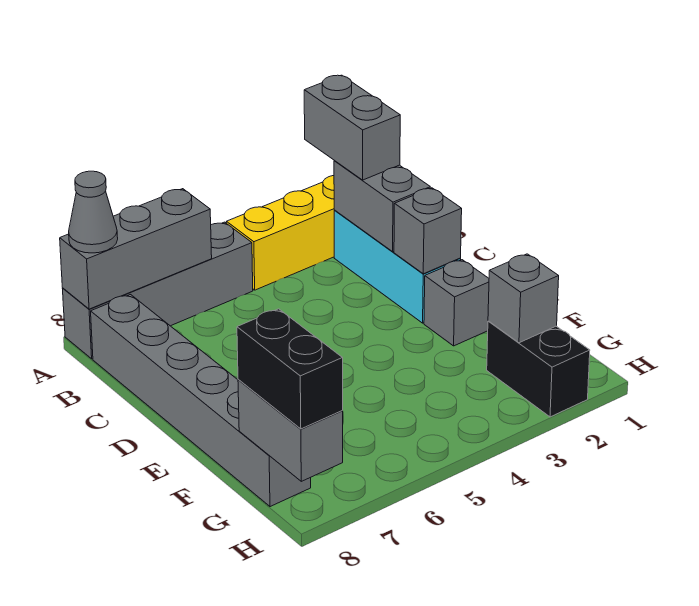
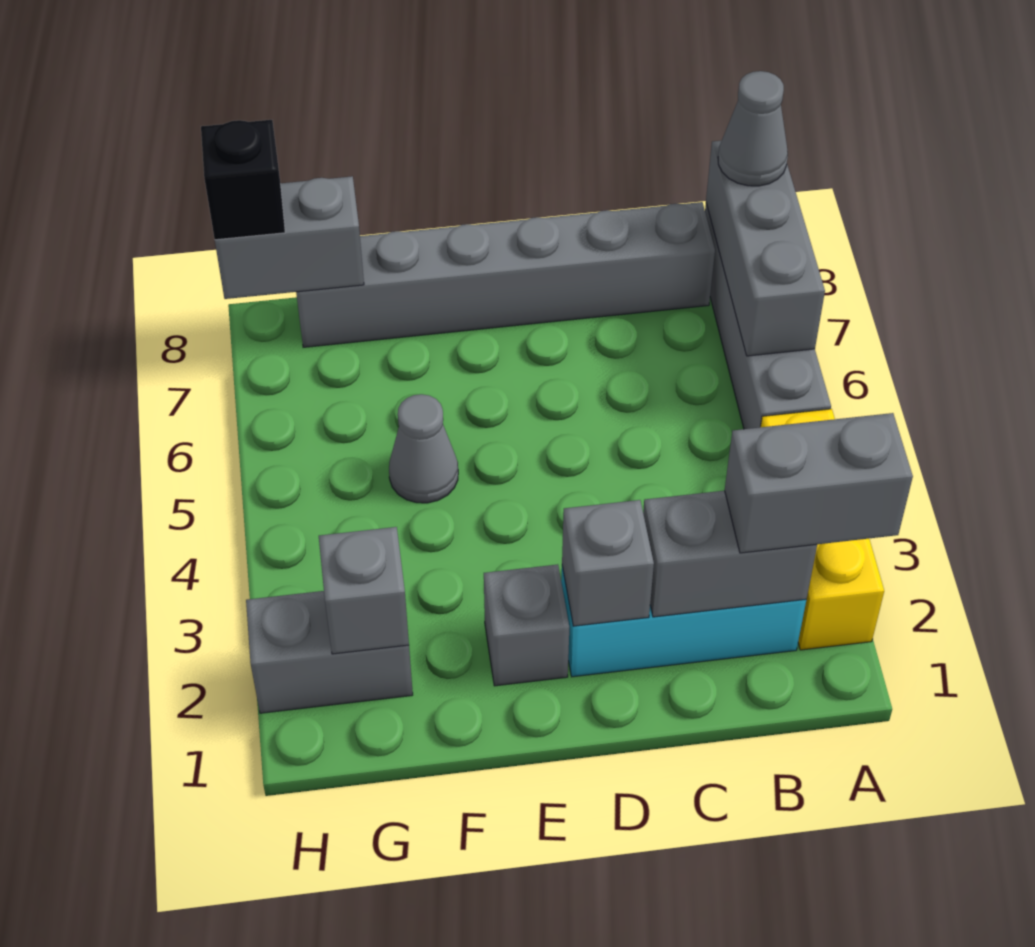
none -> grey cone F5 level 1
black brick G2:H2 level 1 -> grey brick G2:H2 level 1
black brick G8:H8 level 3 -> black brick H8 level 3

